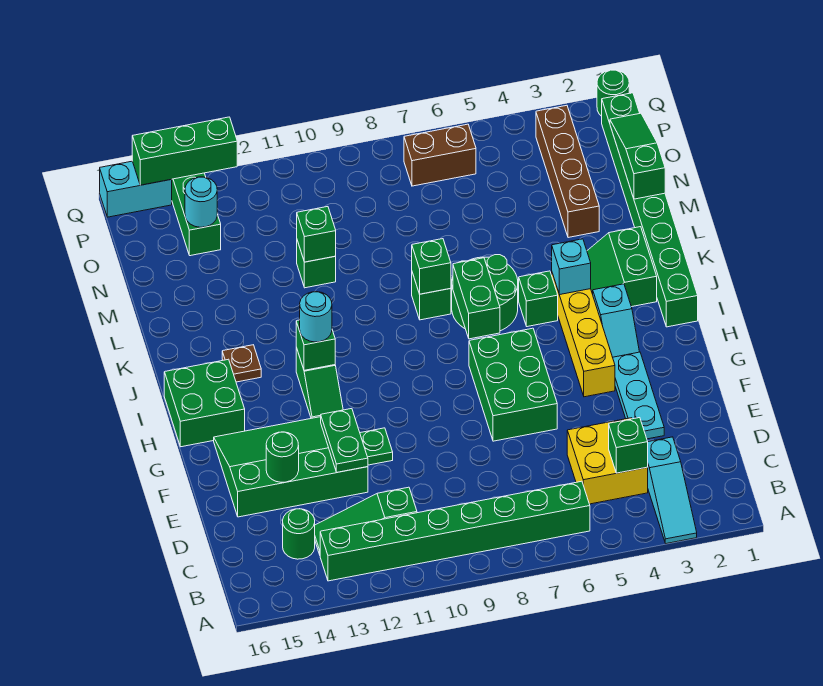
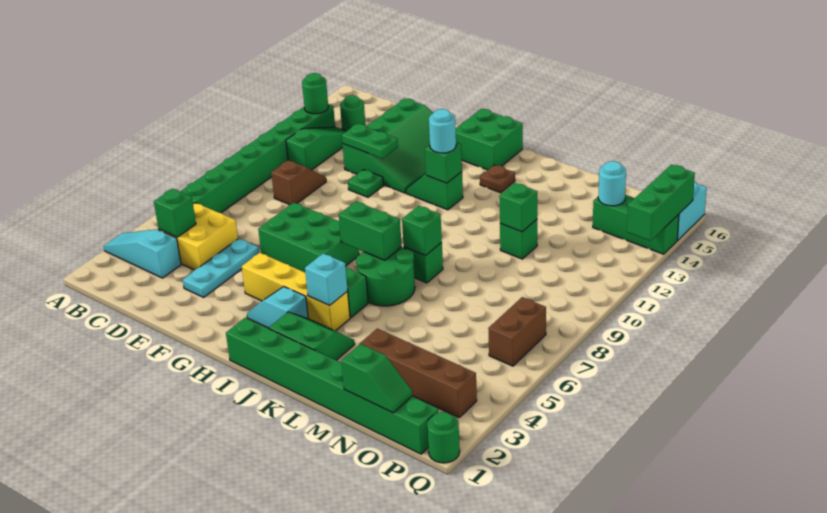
none -> brown slope D9:D10 level 1 top 9
cyan plate E3:G3 level 1 -> cyan plate E3:E5 level 1
green round brick E14 level 2 -> green round brick B13 level 2
green slope M1:O1 level 2 top M -> green slope N1:O1 level 2 top N

